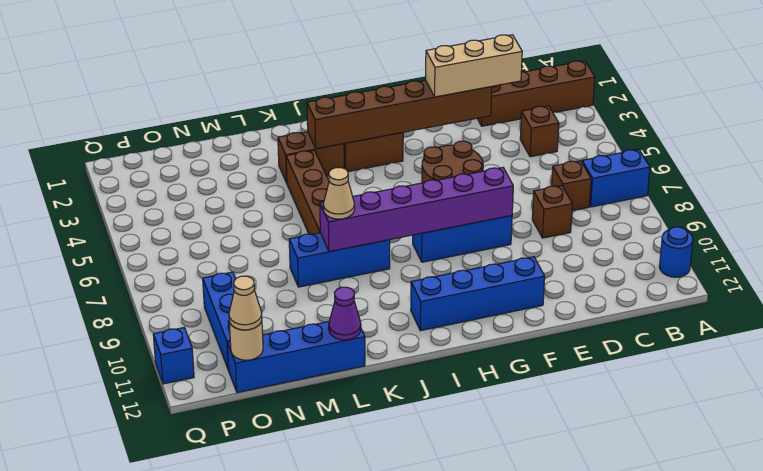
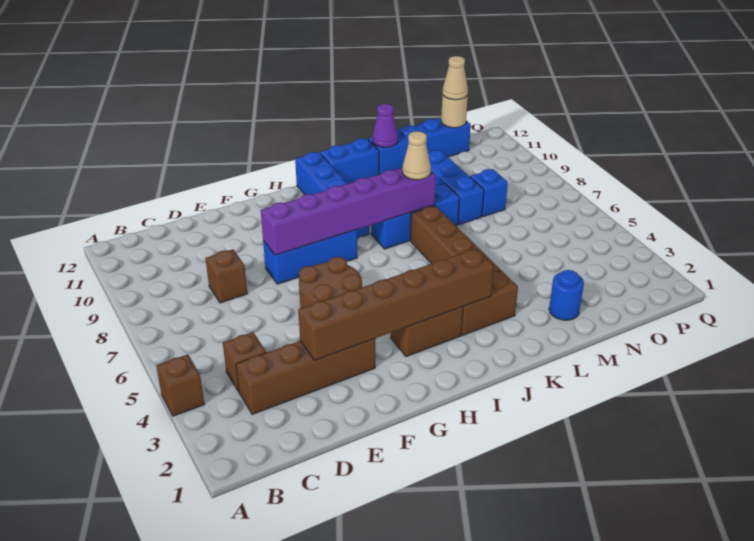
brown brick A2:D2 level 1 -> brown brick C3:F3 level 1
blue brick A7:B7 level 1 -> blue brick J12:K12 level 1
blue round brick A11 level 1 -> blue round brick M2 level 1
brown brick C7 level 1 -> brown brick A4 level 1
tan brick D3:F3 level 3 -> none
blue brick F11:I11 level 1 -> blue brick I9:I12 level 1
blue brick O9:O11 level 1 -> blue brick M8:M10 level 1
blue brick Q11 level 1 -> blue brick N8 level 1

